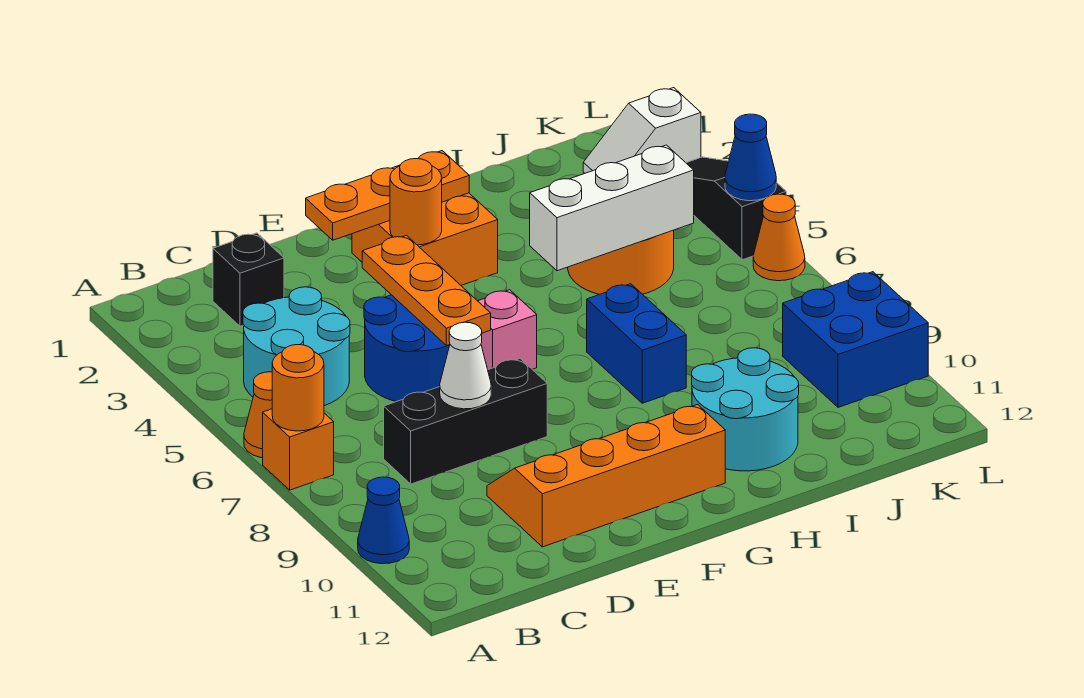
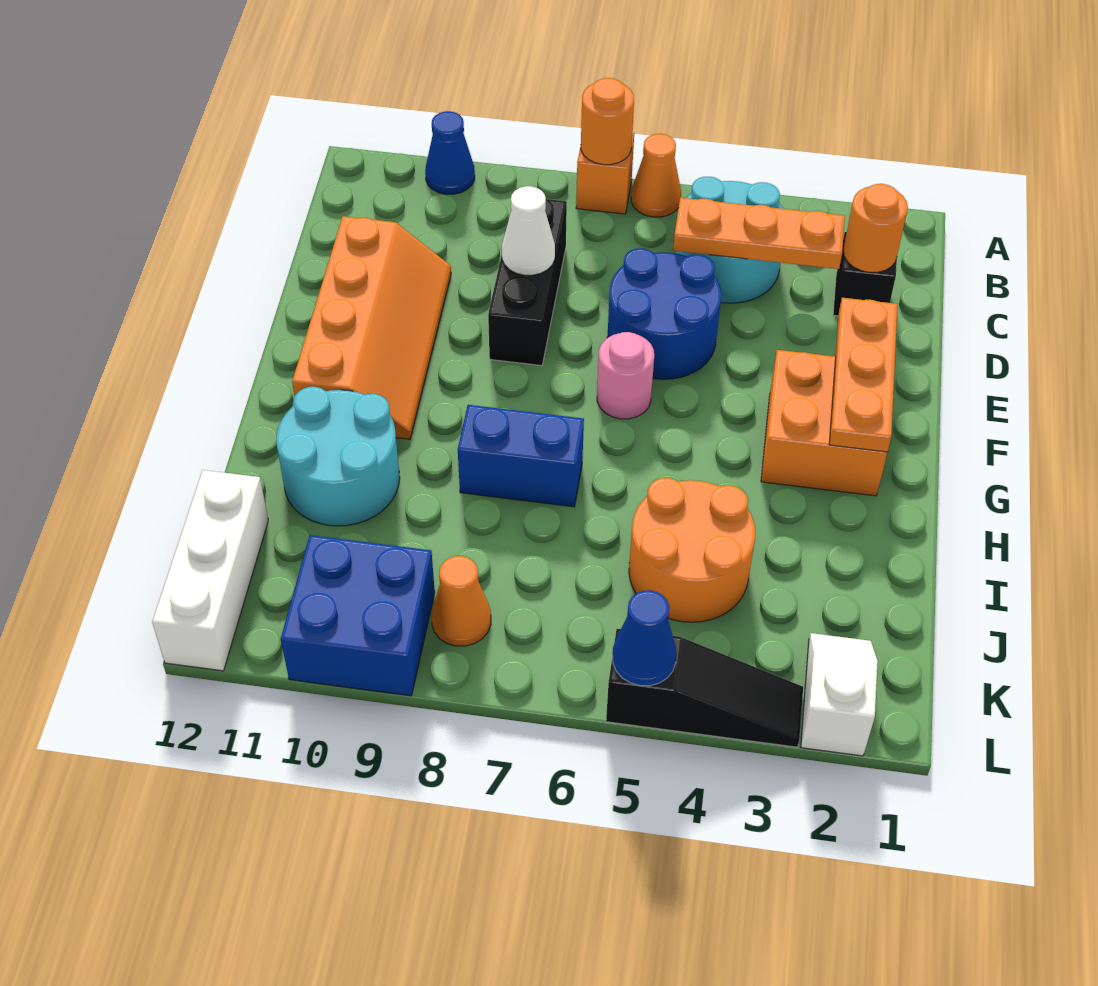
orange plate E4:E6 level 2 -> orange plate C3:C5 level 2
orange round brick F3 level 2 -> orange round brick C2 level 2
pink brick F6 level 1 -> pink round brick F6 level 1
white brick H5:J5 level 2 -> white brick J12:L12 level 1
orange cone L6 level 1 -> orange cone K8 level 1

